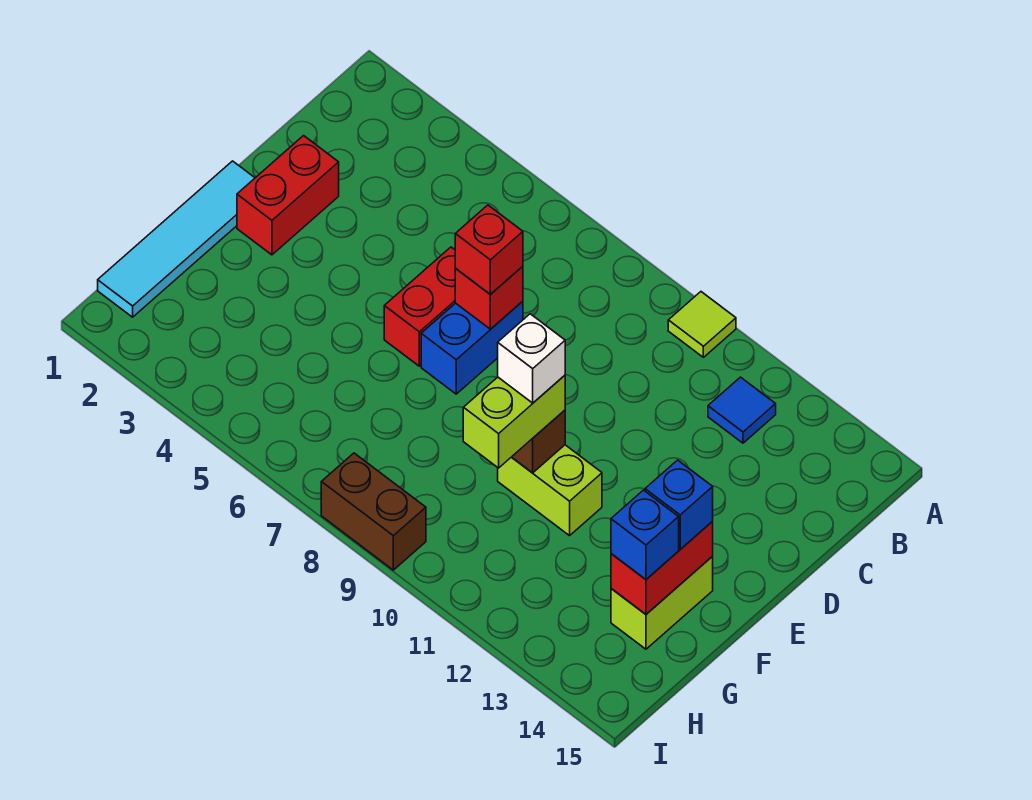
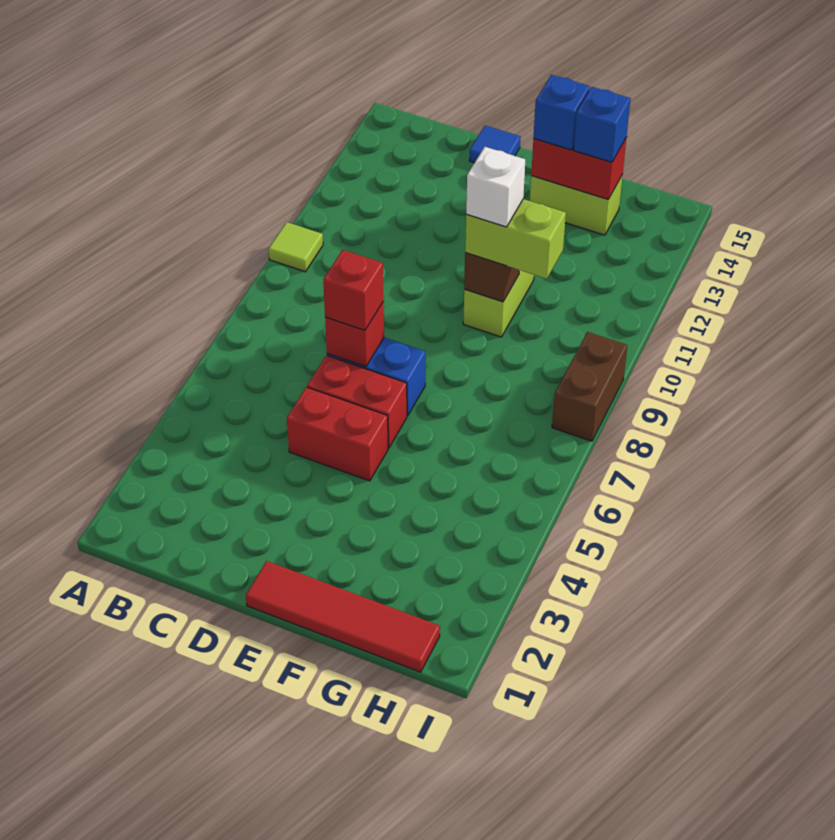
blue tile B12 level 1 -> blue tile D15 level 1
red brick D2:E2 level 1 -> red brick D5:E5 level 1
cyan tile E1:H1 level 1 -> red tile E1:H1 level 1

